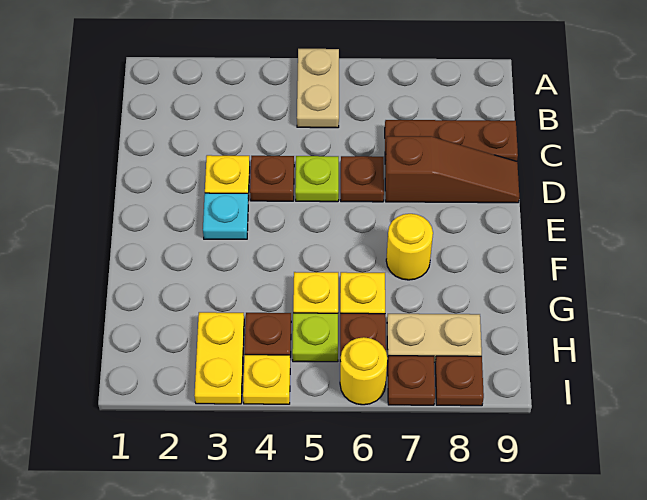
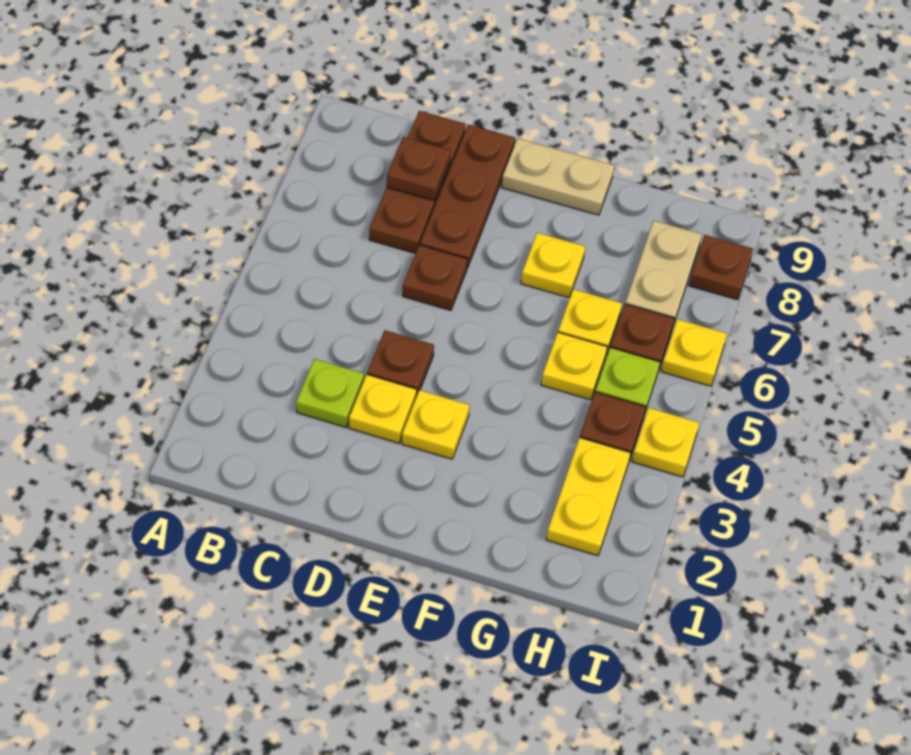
tan plate A5:B5 level 1 -> tan plate E9:F9 level 1
lime plate D5 level 1 -> lime plate C3 level 1
brown slope D7:D9 level 1 top 7 -> brown plate D7:D9 level 1
cyan plate E3 level 1 -> yellow plate E3 level 1
yellow round brick F7 level 1 -> yellow plate F7 level 1
yellow plate H3:I3 level 1 -> yellow plate H2:H3 level 1
yellow round brick I6 level 1 -> yellow plate I6 level 1
brown plate I7 level 1 -> brown plate C8 level 2

